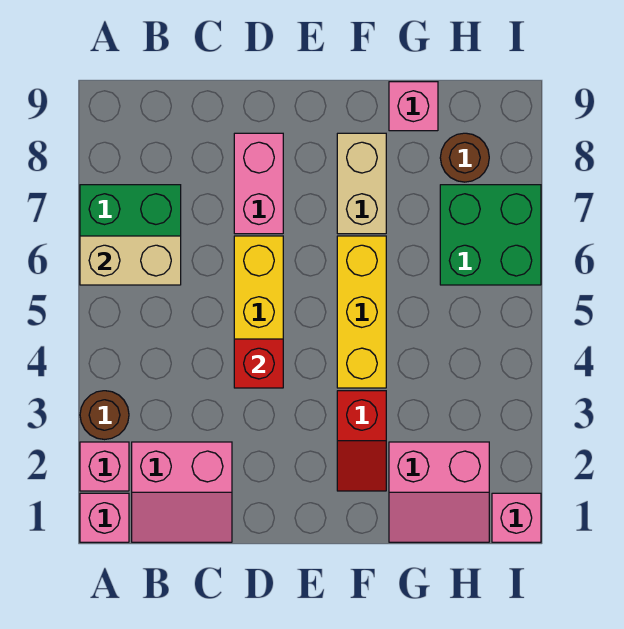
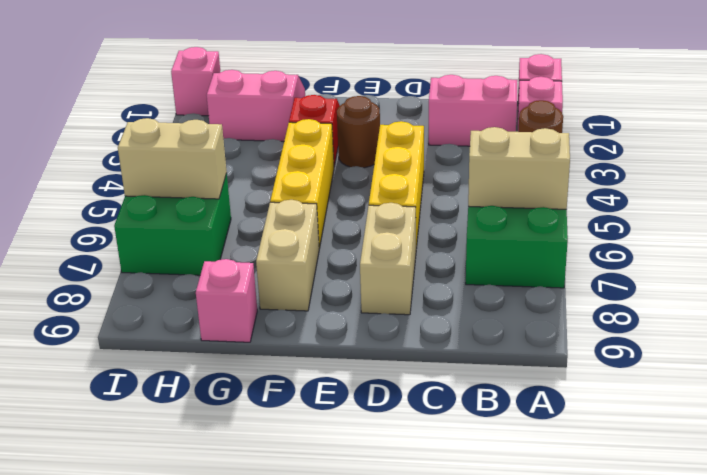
red brick D4 level 2 -> none
pink brick D7:D8 level 1 -> tan brick D7:D8 level 1
none -> tan brick H6:I6 level 2
brown round brick H8 level 1 -> brown round brick E3 level 1

